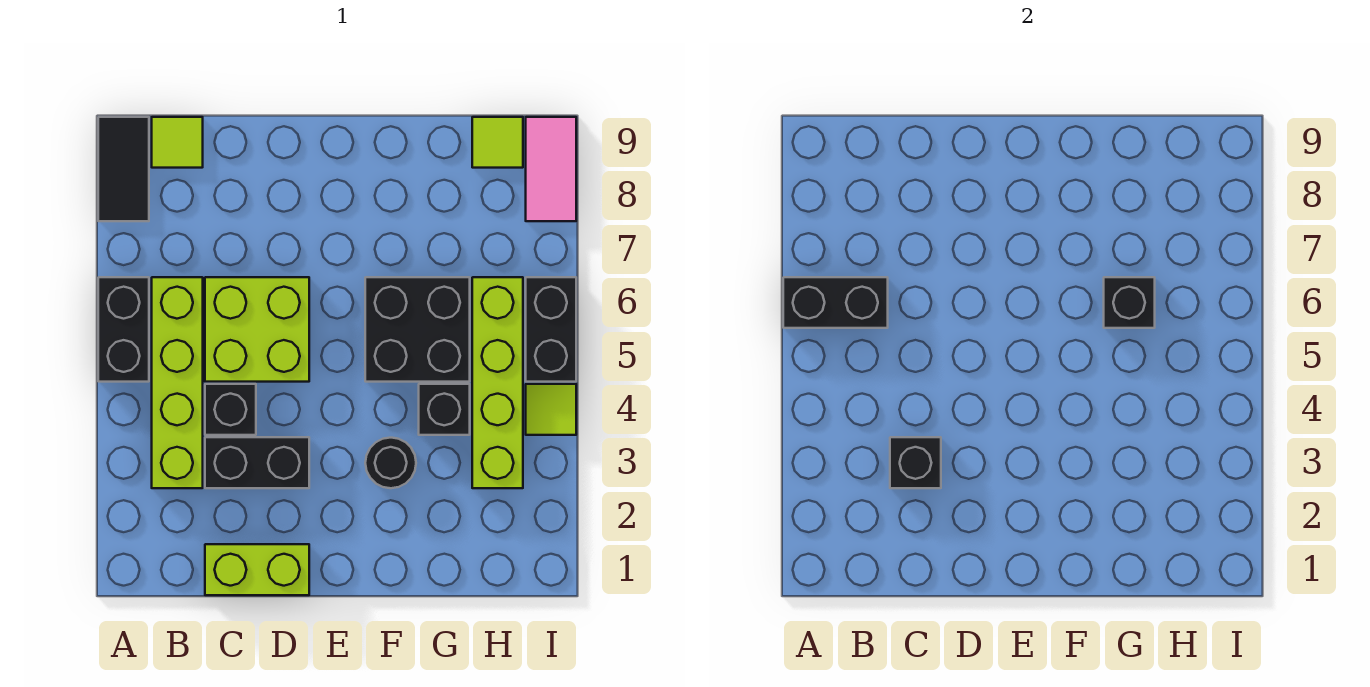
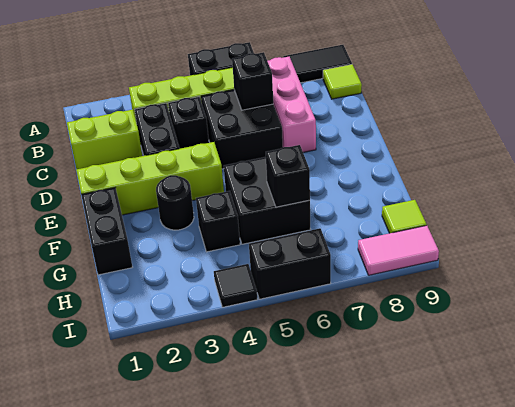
black brick A6:B6 level 2 -> black brick F1:G1 level 1
none -> pink brick B7:D7 level 1
lime brick C1:D1 level 1 -> lime brick C1:C2 level 1
black brick C3 level 2 -> black brick C6 level 2
lime brick C5:D6 level 1 -> black brick C5:D6 level 1
lime brick H3:H6 level 1 -> lime brick E1:E4 level 1
lime tile I4 level 1 -> black tile I4 level 1

